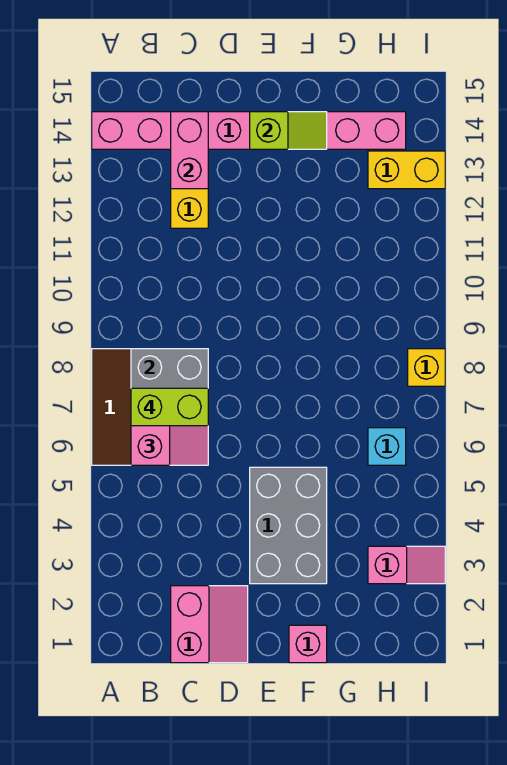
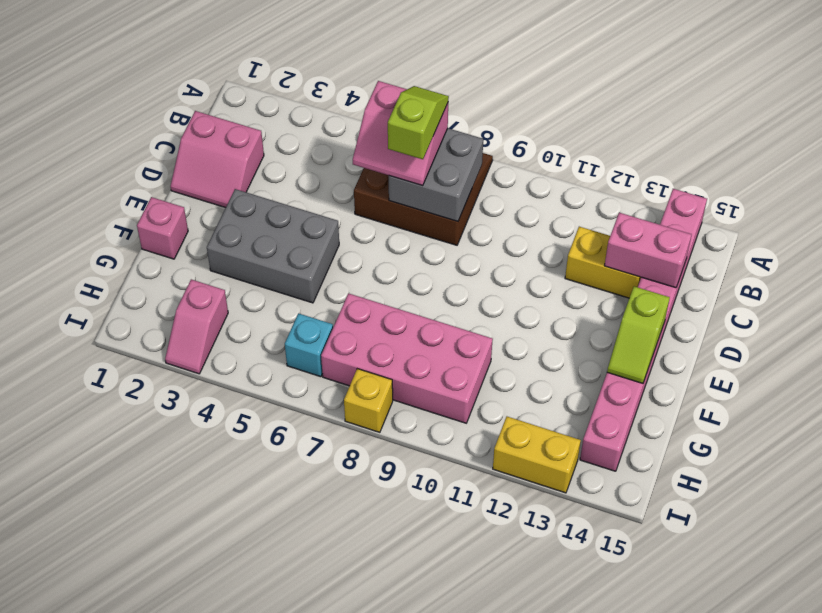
lime brick B7:C7 level 4 -> lime slope B7:C7 level 4 top C
none -> pink brick G7:H10 level 1
yellow brick H13:I13 level 1 -> yellow brick I12:I13 level 1

